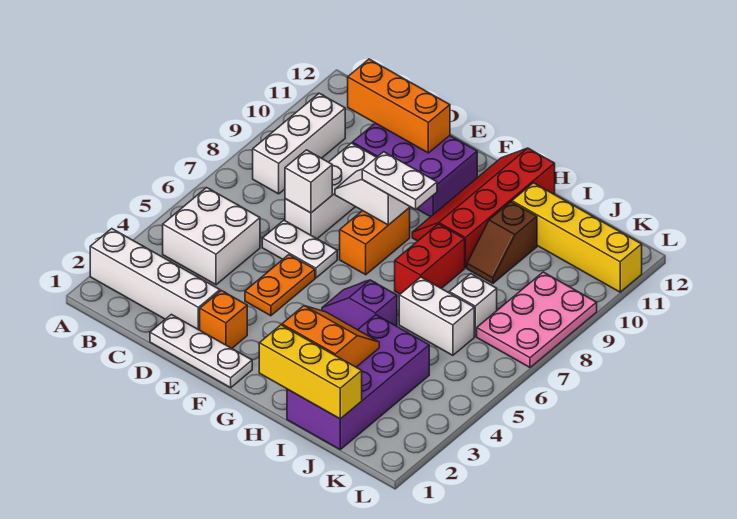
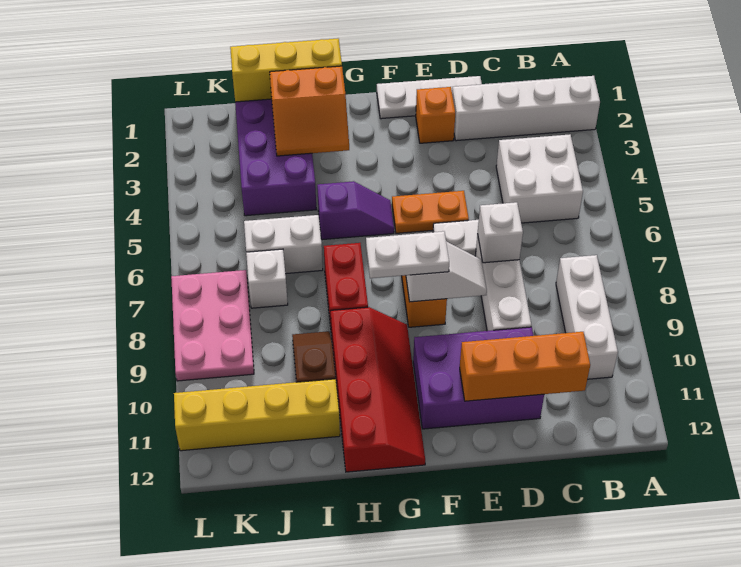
orange plate E4:E5 level 1 -> orange plate E5:F5 level 1

